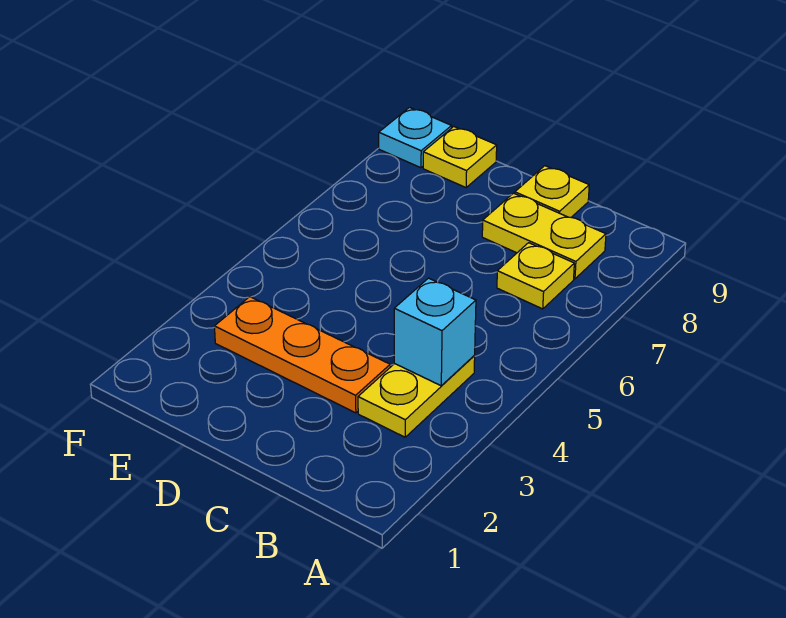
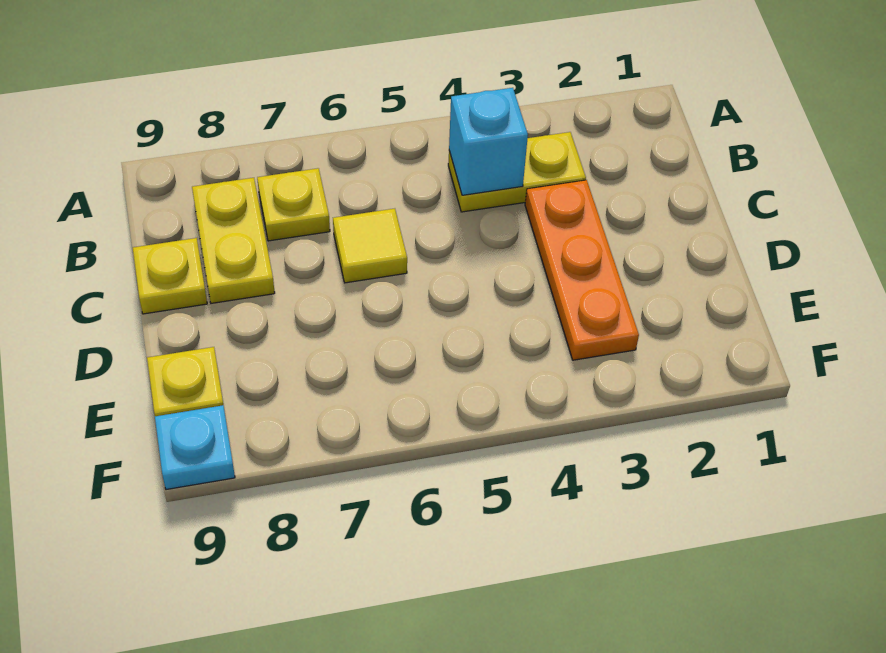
none -> yellow tile C6 level 1

